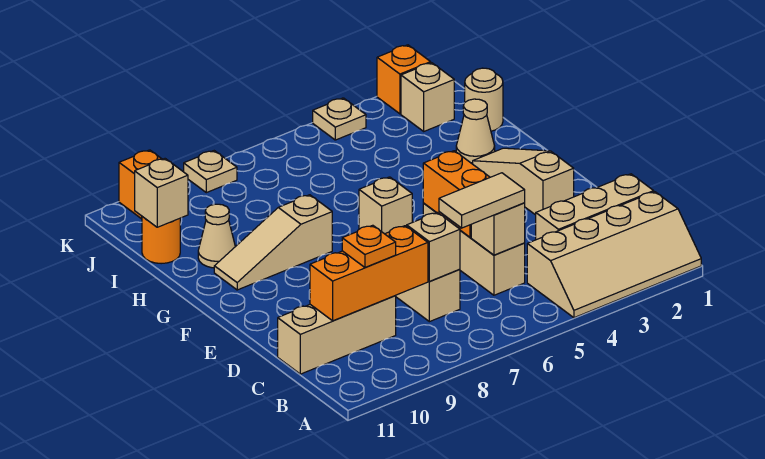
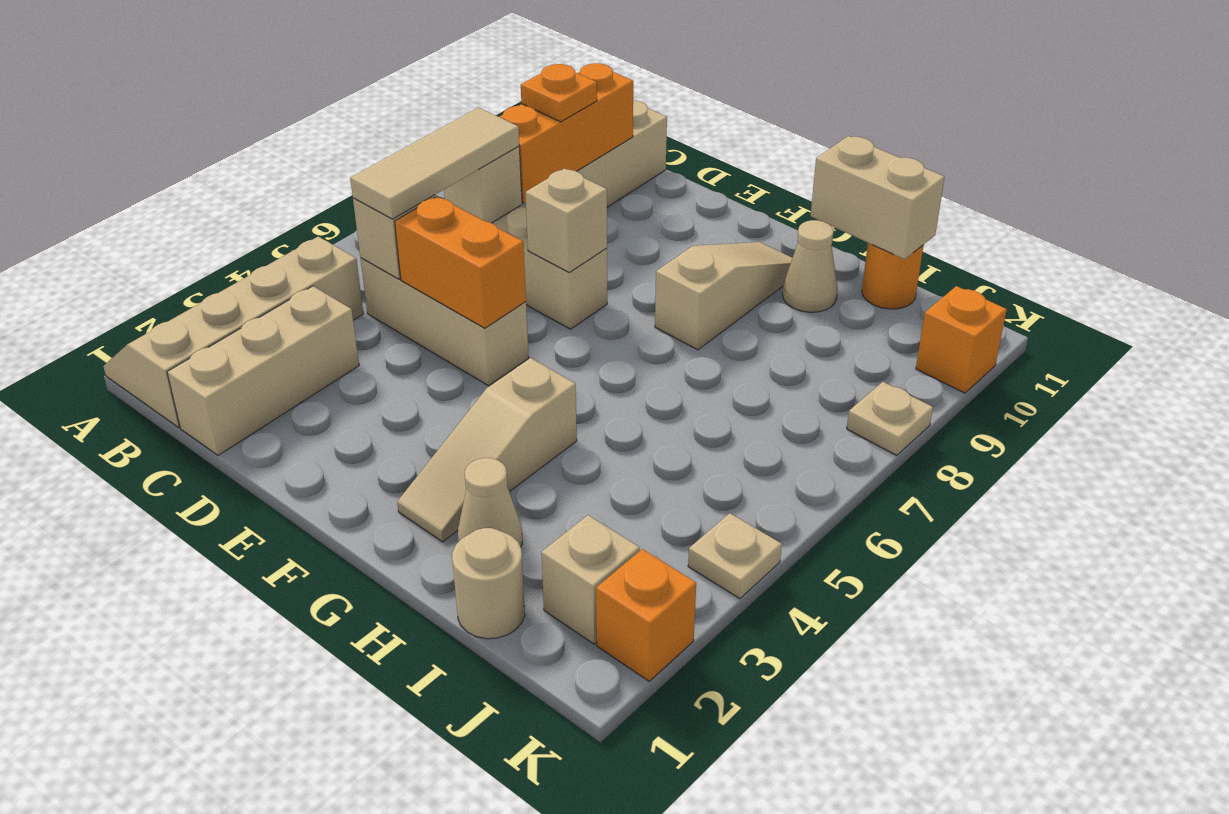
tan tile C5:C6 level 3 -> tan tile C5:C7 level 3
tan slope E2:G2 level 1 top E -> tan slope G2:G4 level 1 top 4
tan brick I11 level 2 -> tan brick H11:I11 level 2

